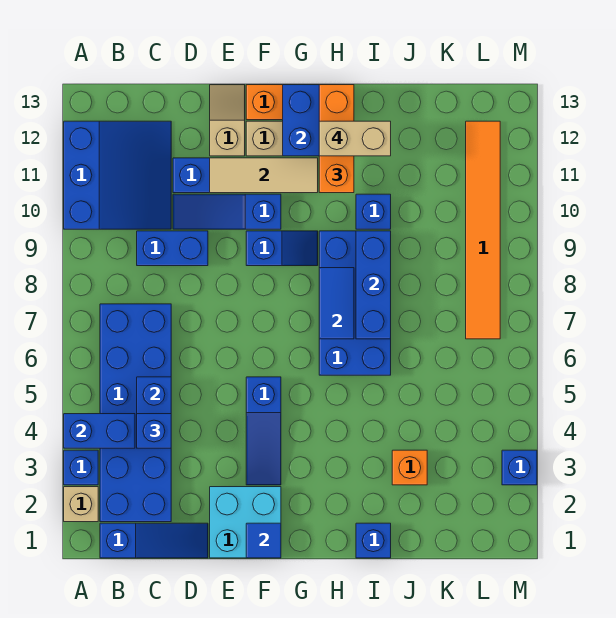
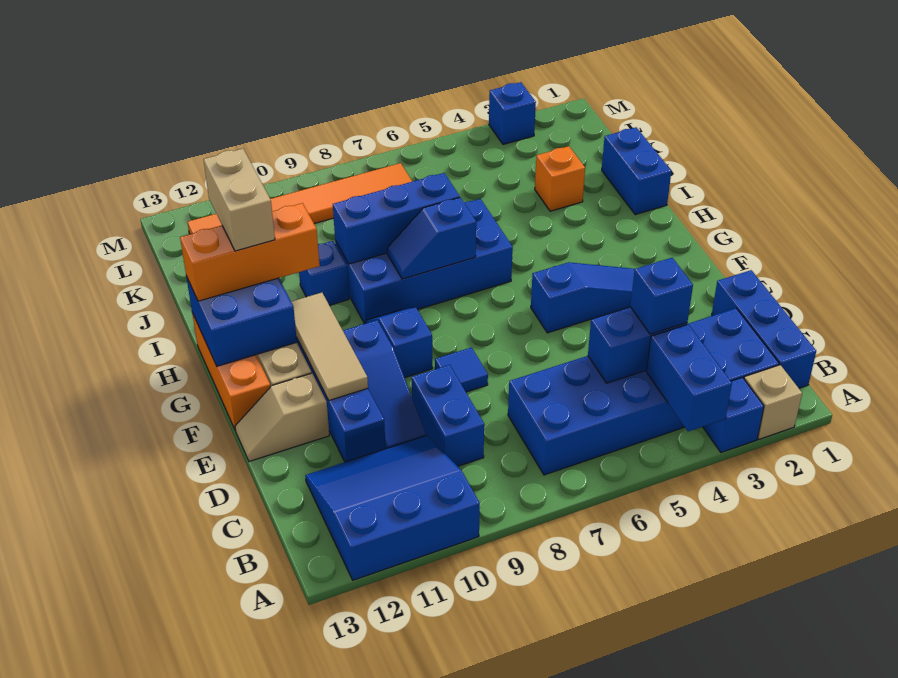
blue slope B1:D1 level 1 top B -> blue brick B1:D1 level 1
cyan brick E1:F2 level 1 -> none
blue tile F1 level 2 -> blue tile E8 level 1
blue tile H7:H8 level 2 -> blue slope H7:H8 level 2 top 7
blue brick I1 level 1 -> blue brick I1:J1 level 1

